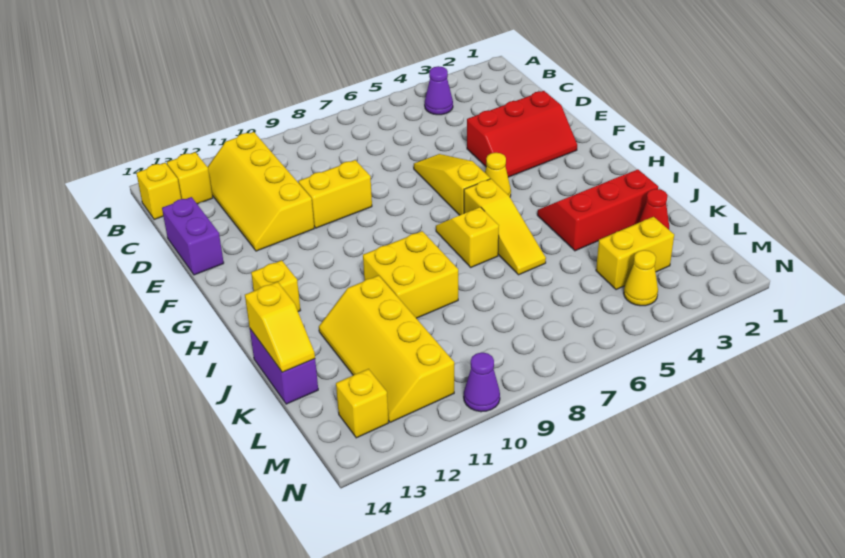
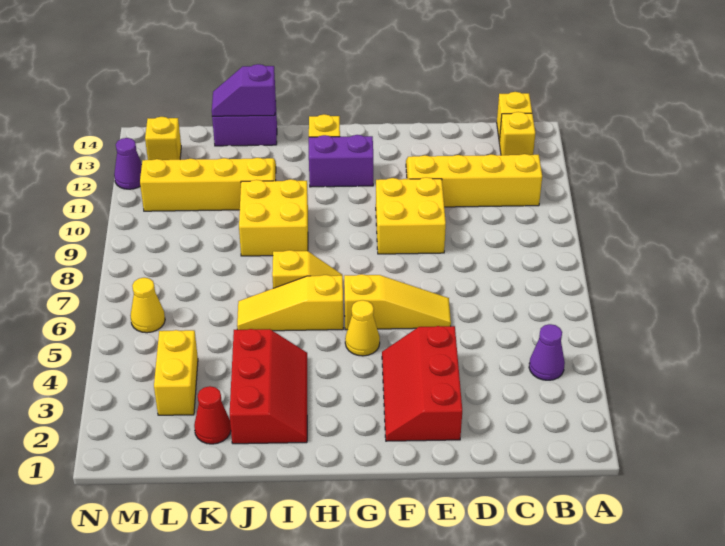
purple brick D14:E14 level 1 -> purple brick G12:H12 level 1
yellow brick E9:E10 level 1 -> yellow brick E9:F10 level 1
yellow slope J14:K14 level 2 top J -> purple slope J14:K14 level 2 top J
yellow cone M4 level 1 -> yellow cone M6 level 1
purple cone N10 level 1 -> purple cone N12 level 1

